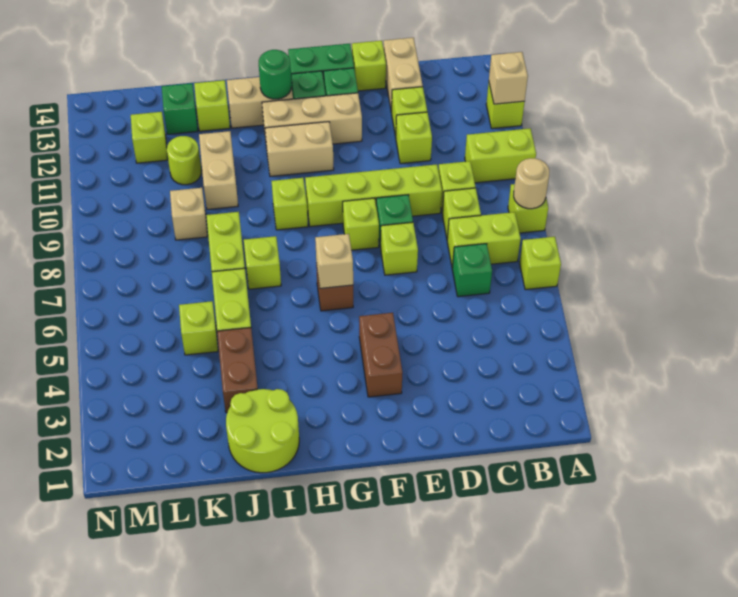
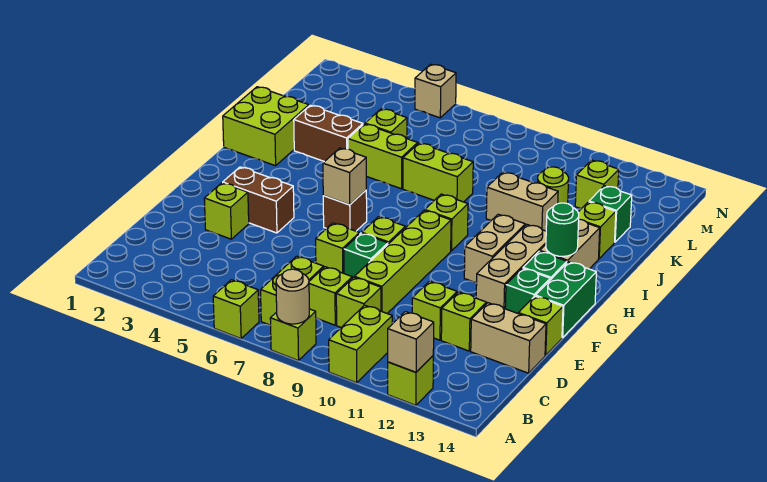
green brick C6 level 1 -> none
lime round brick I1:J2 level 1 -> lime brick I1:J2 level 1
lime brick I7 level 1 -> lime brick E3 level 1
tan brick K9 level 1 -> tan brick N5 level 1

